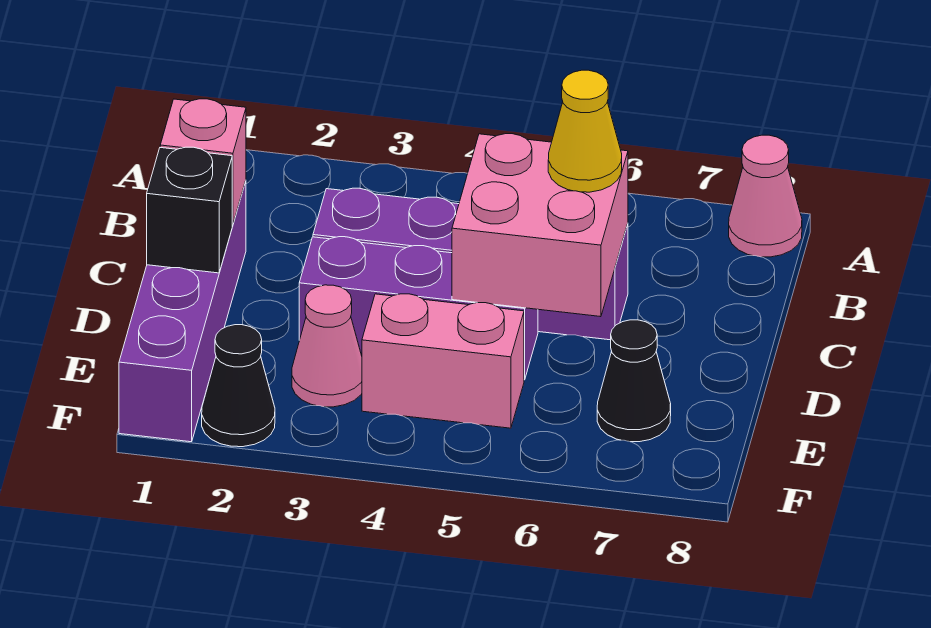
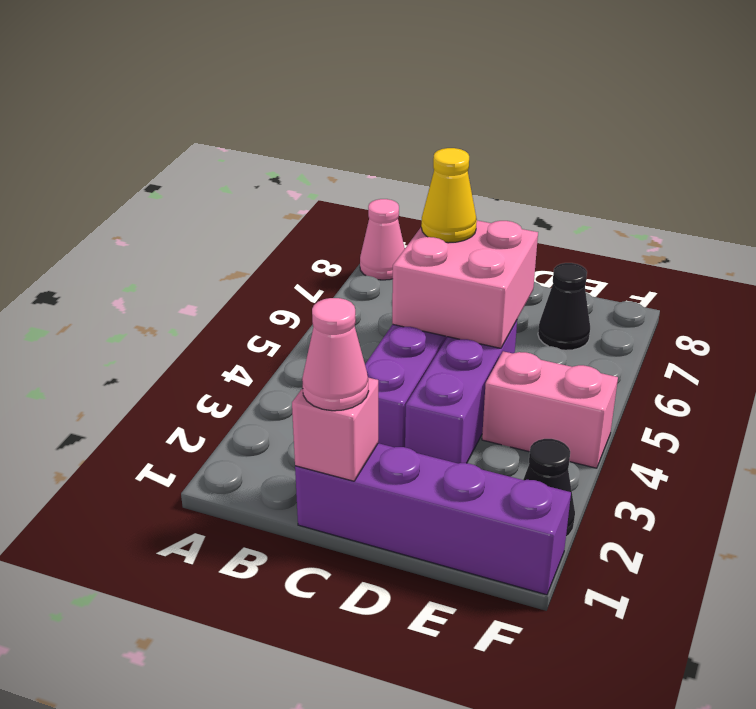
black brick D1 level 2 -> none
pink cone E3 level 1 -> pink cone C1 level 3
pink brick E4:E5 level 1 -> pink brick E4:F4 level 1

